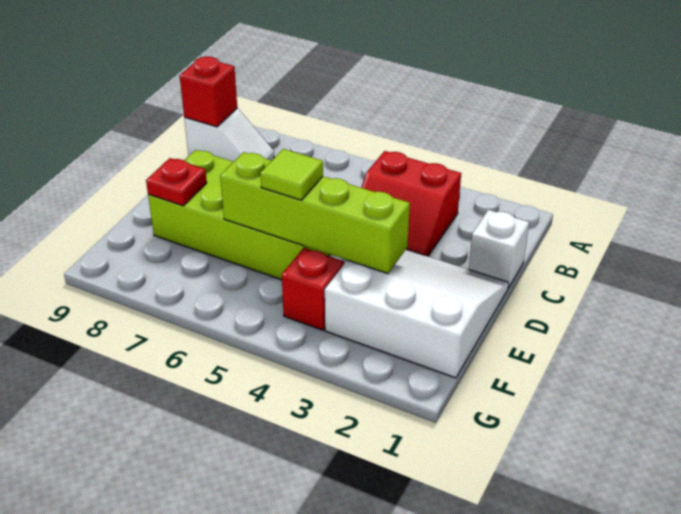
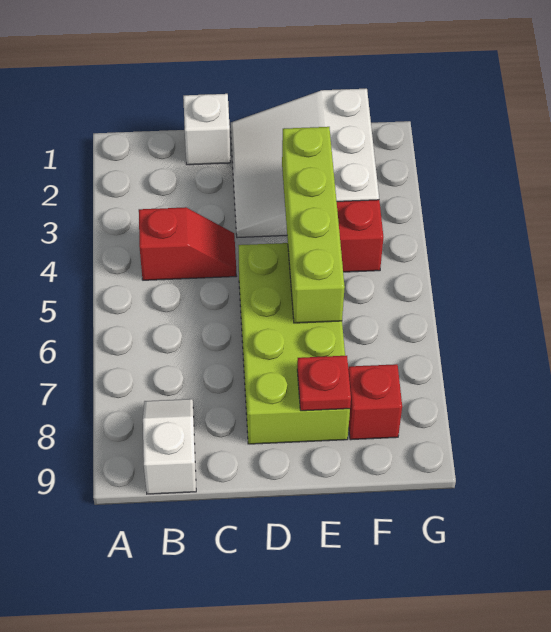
red slope B3:C4 level 1 top B -> red slope B4:C4 level 1 top B
red brick B9 level 2 -> red brick F8 level 1
lime tile E5 level 3 -> none

